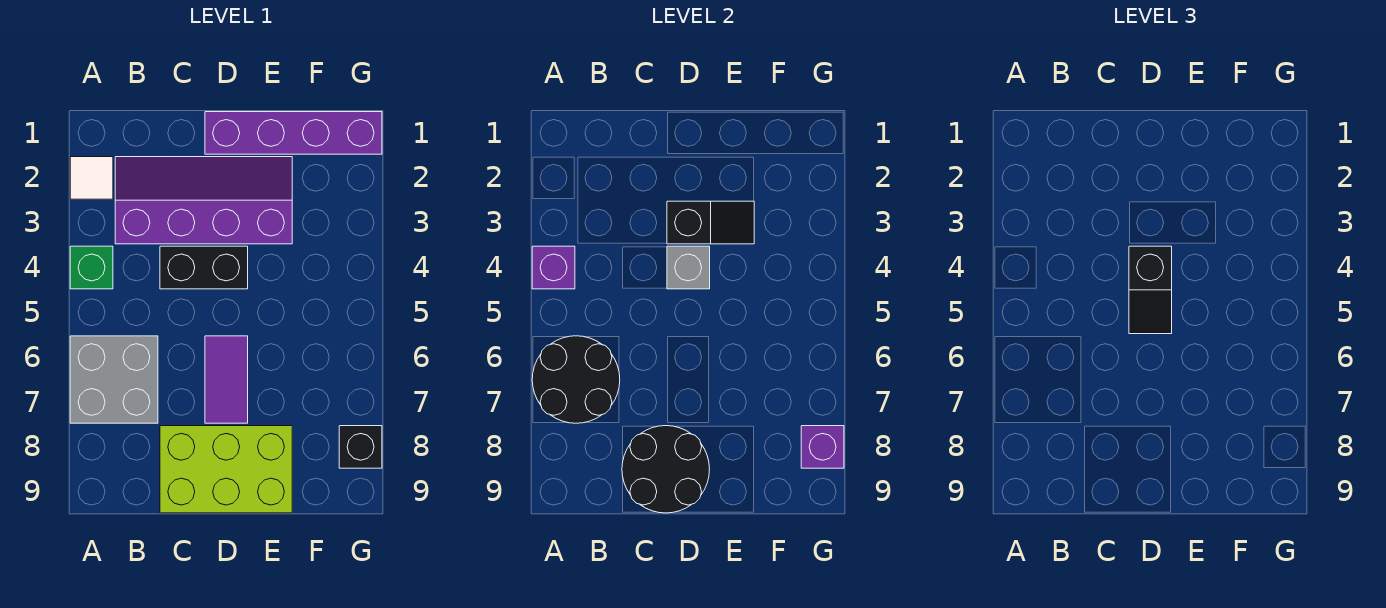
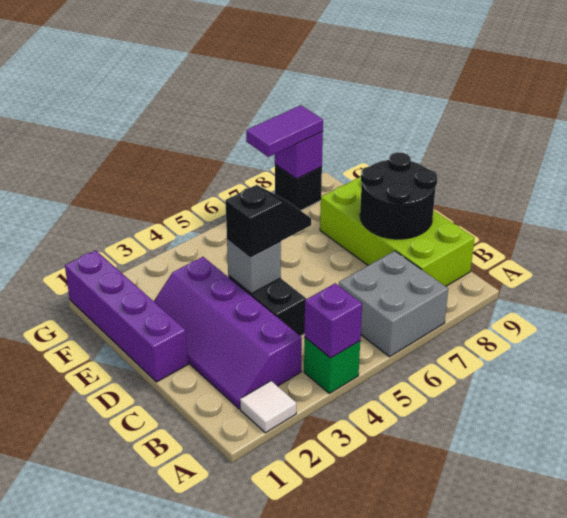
black round brick A6:B7 level 2 -> none
lime brick C8:E9 level 1 -> lime brick B8:E9 level 1
black slope D3:E3 level 2 top D -> none
purple tile D6:D7 level 1 -> purple tile G7:G8 level 3

